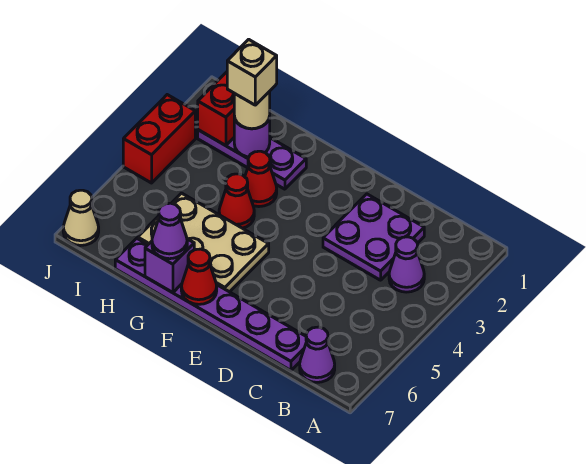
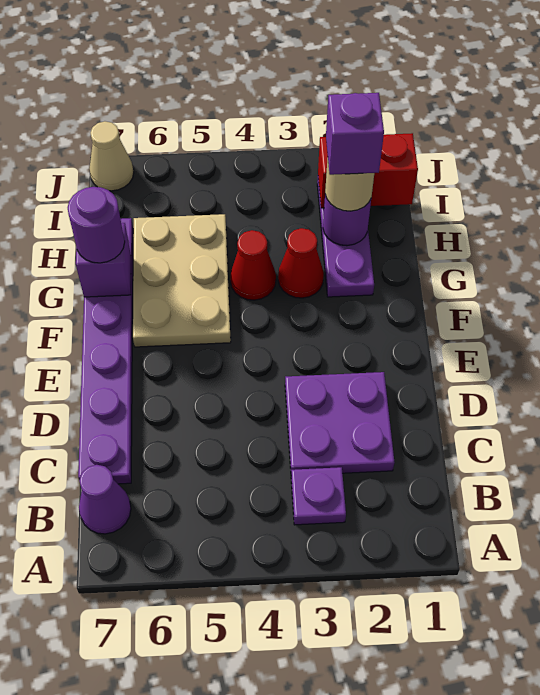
purple cone B3 level 1 -> purple plate B3 level 1
red cone F7 level 2 -> none
purple cone G7 level 3 -> purple round brick G7 level 3
tan brick H2 level 4 -> purple brick H2 level 4
red brick J3:J4 level 1 -> none

